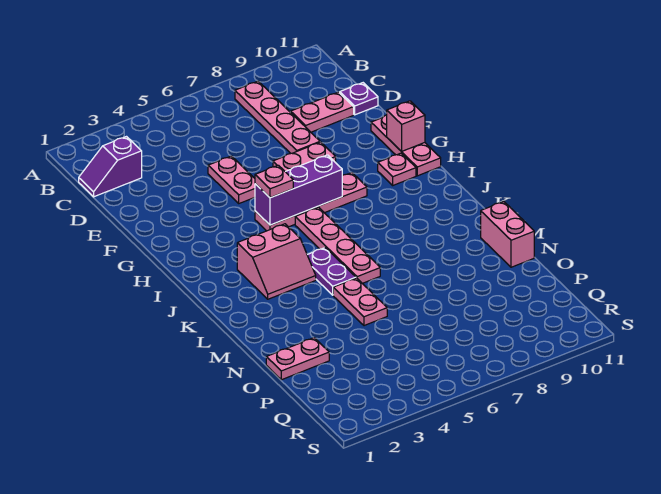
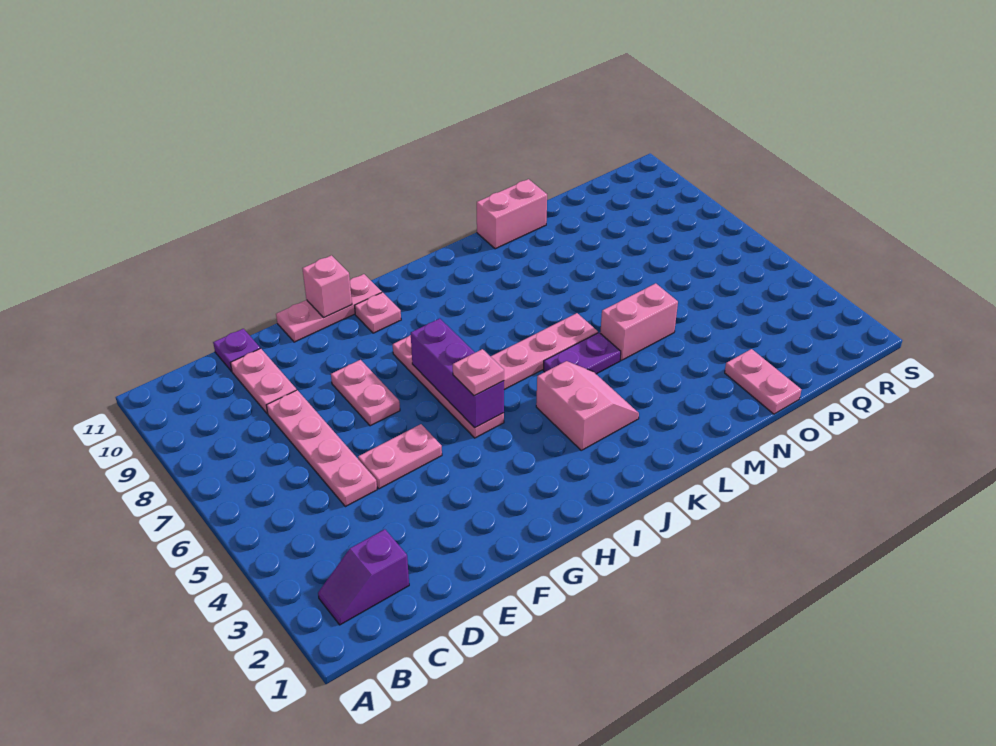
pink plate B8:E8 level 1 -> pink plate D5:D8 level 1
purple slope C1:C2 level 1 top 2 -> purple slope B2:C2 level 1 top C
pink plate M5:N5 level 1 -> pink brick M5:N5 level 1

